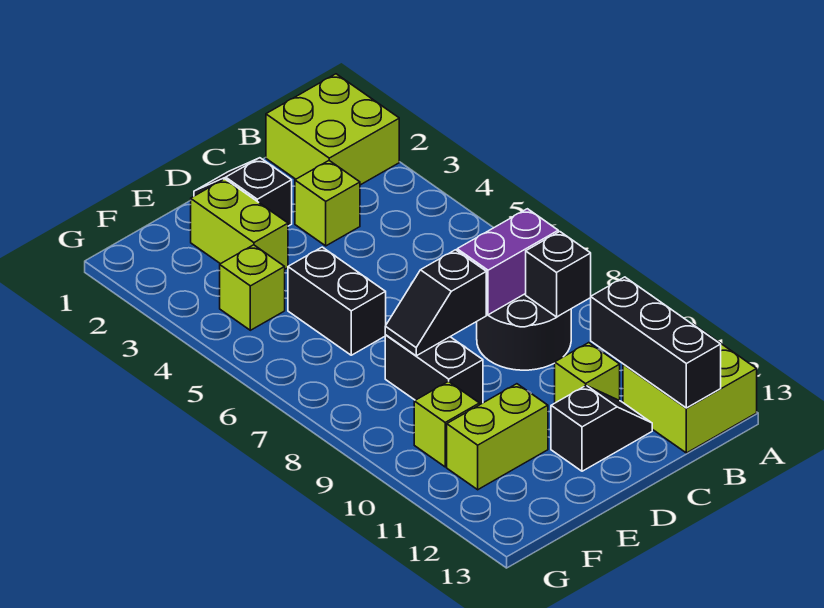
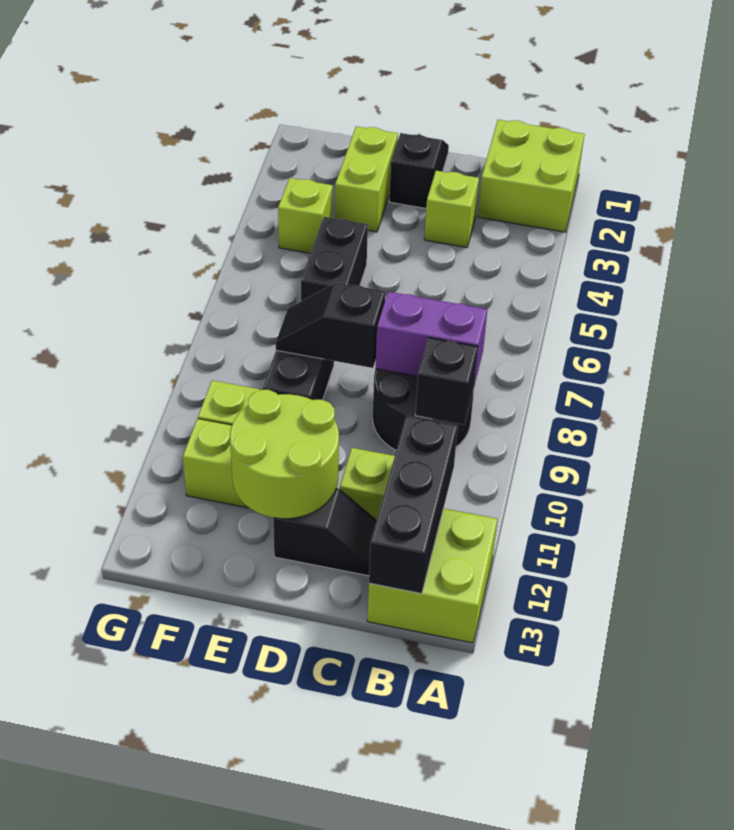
none -> lime round brick D11:E12 level 2

